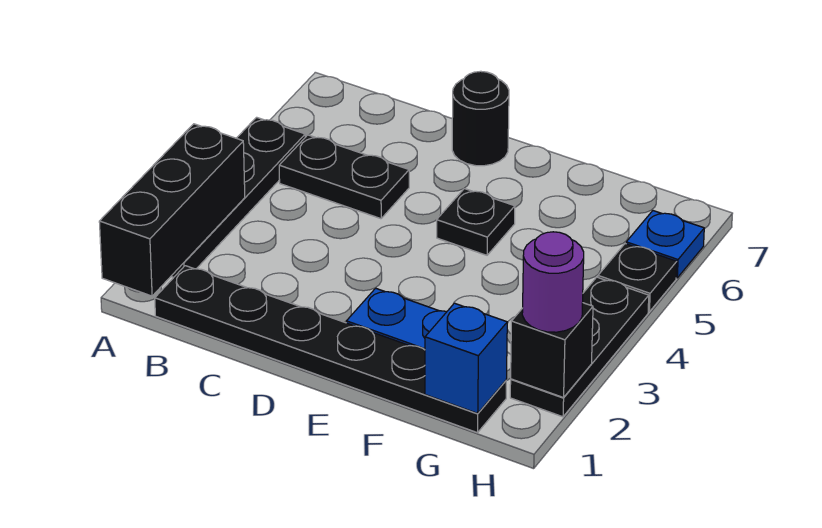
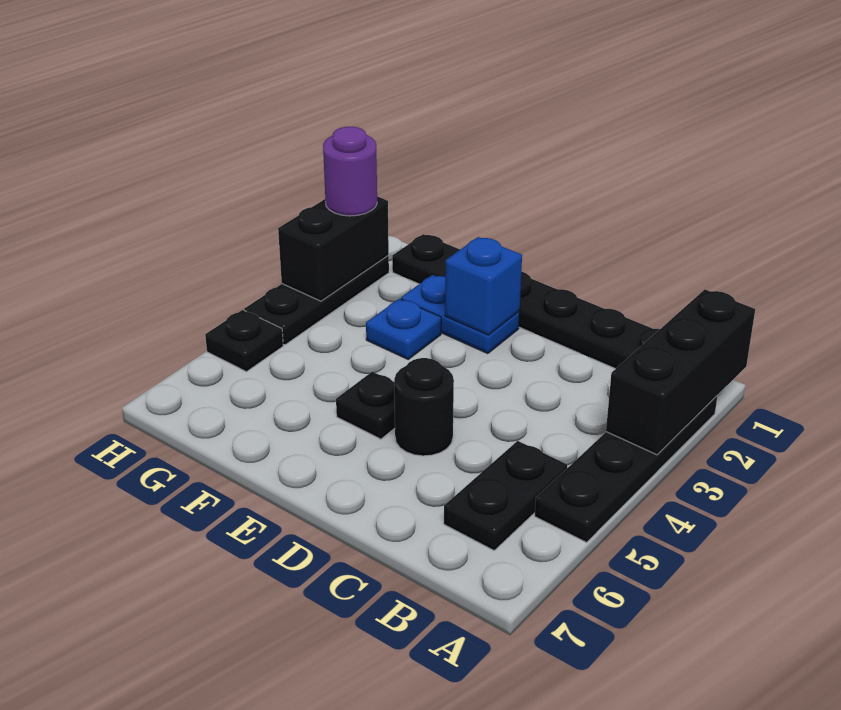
black plate B5:C5 level 1 -> black plate B5:B6 level 1
black round brick D7 level 1 -> black round brick D5 level 1
blue brick G1 level 2 -> blue brick E2 level 2
black brick H2 level 2 -> black brick H2:H3 level 2
blue plate H6 level 1 -> blue plate F3 level 1

